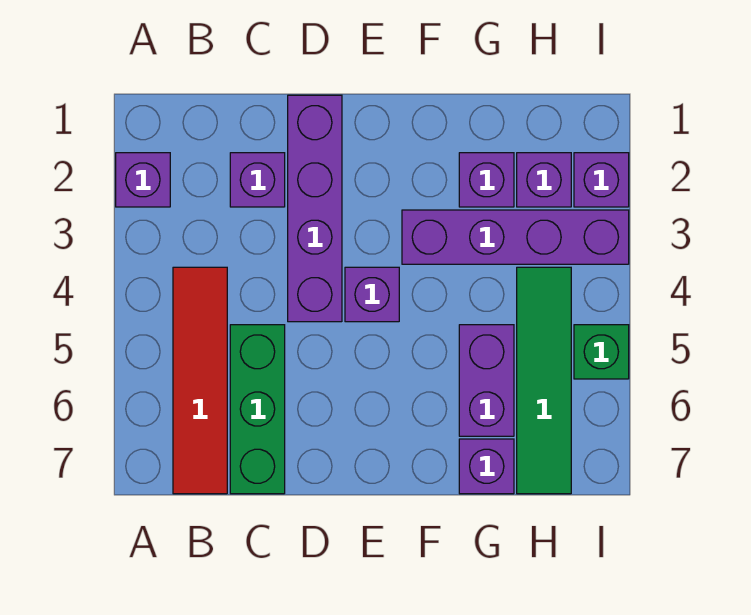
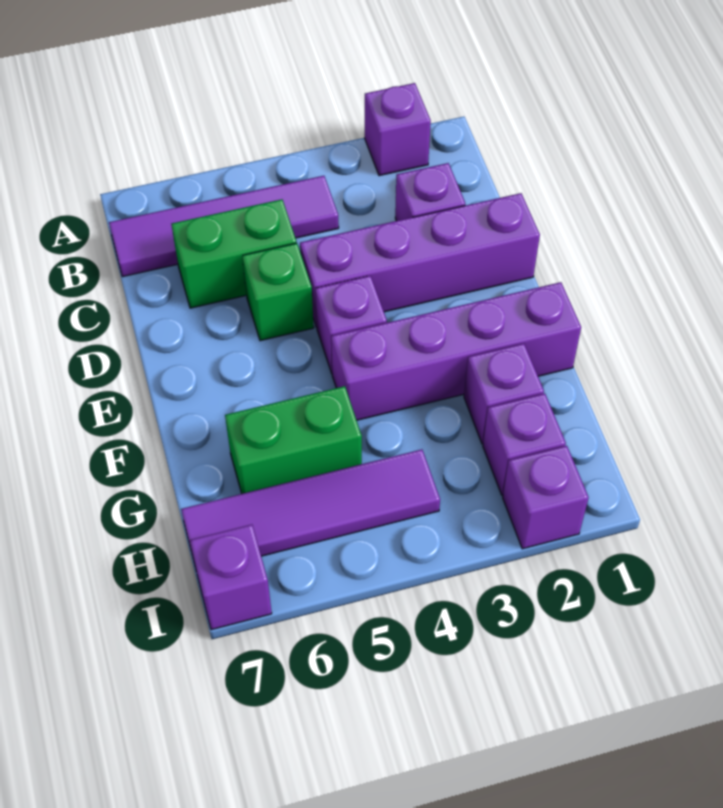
red tile B4:B7 level 1 -> purple tile B4:B7 level 1
green brick C5:C7 level 1 -> green brick C5:C6 level 1
purple brick F3:I3 level 1 -> purple brick F1:F4 level 1
purple brick G5:G6 level 1 -> green brick G5:G6 level 1
purple brick G7 level 1 -> purple brick I7 level 1
green tile H4:H7 level 1 -> purple tile H4:H7 level 1
green brick I5 level 1 -> green brick D5 level 1

